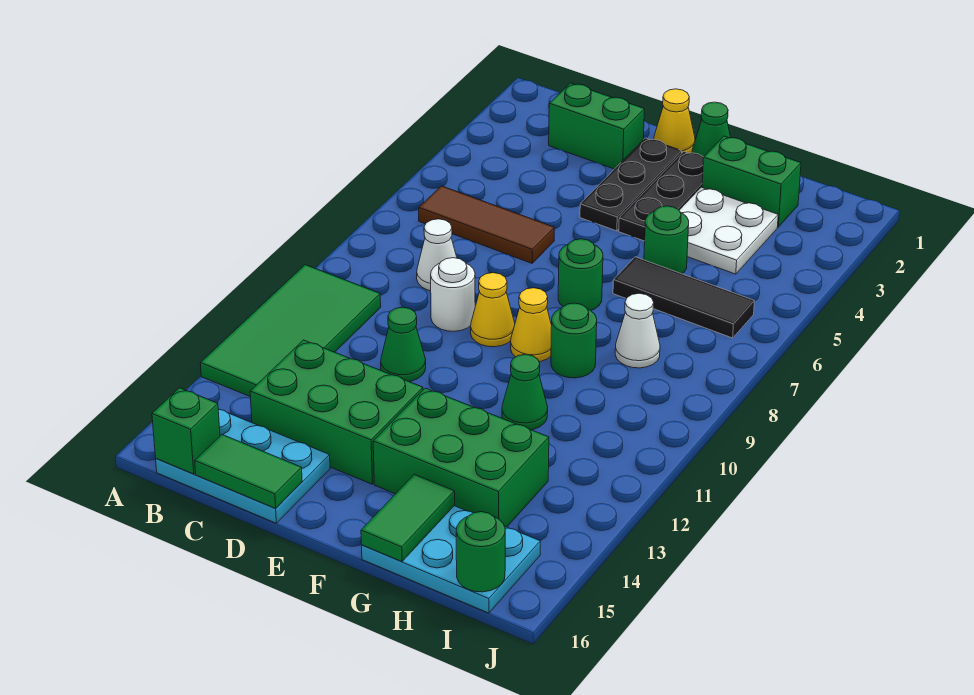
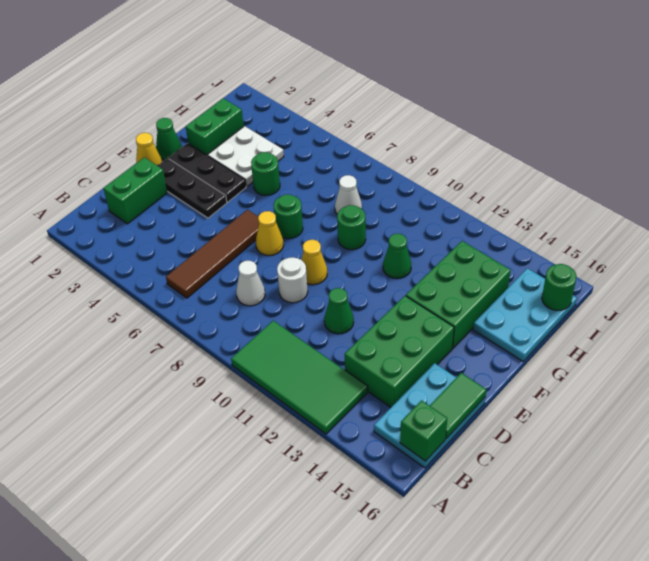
brown tile B6:D6 level 1 -> brown tile B6:E6 level 1
yellow cone F9 level 1 -> yellow cone E7 level 1
black tile G6:I6 level 1 -> none
green tile G15:G16 level 2 -> none

